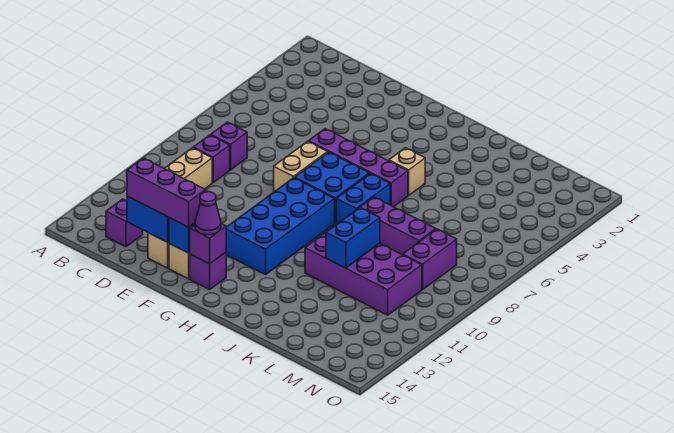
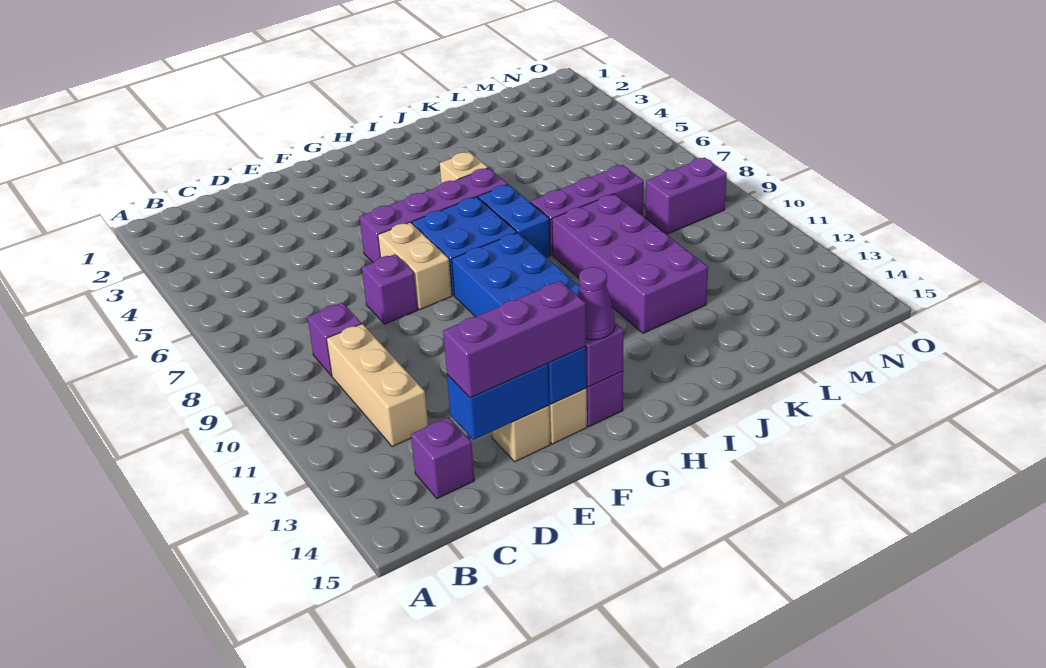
purple brick C8 level 1 -> purple brick E8 level 1
purple brick J10:M11 level 1 -> purple brick J9:K12 level 1
blue brick K10:K11 level 2 -> none
purple brick M8:M9 level 1 -> purple brick M9:N9 level 1

